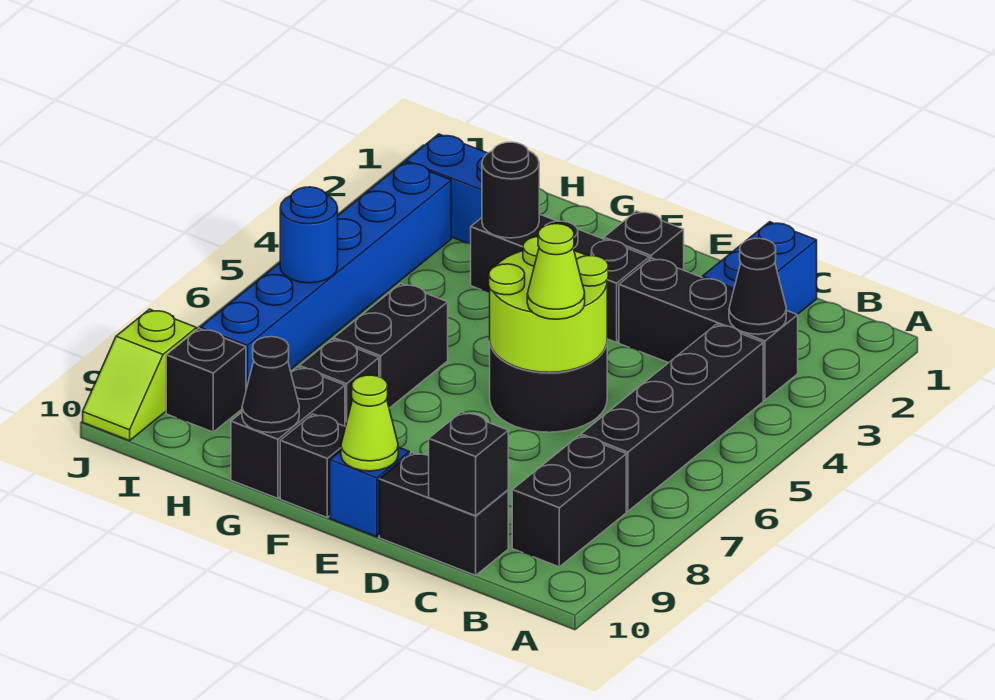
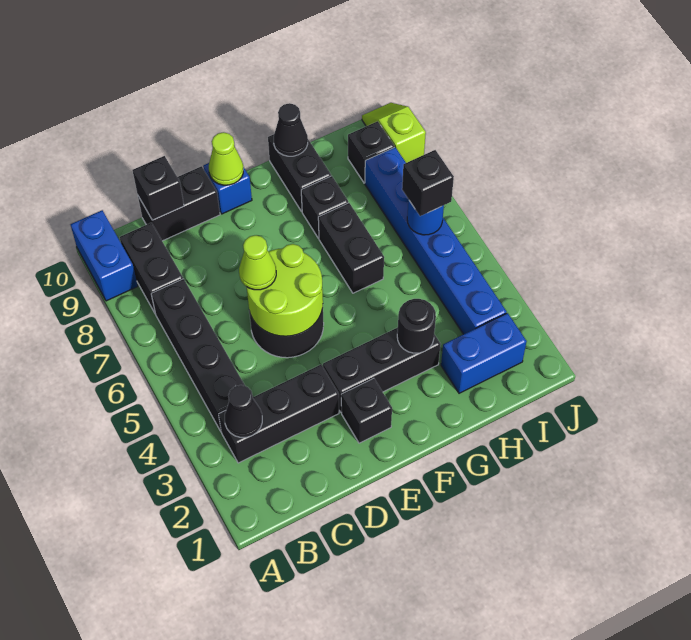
blue brick C1:C2 level 1 -> blue brick A9:A10 level 1
black brick F10 level 1 -> black brick I6 level 3

